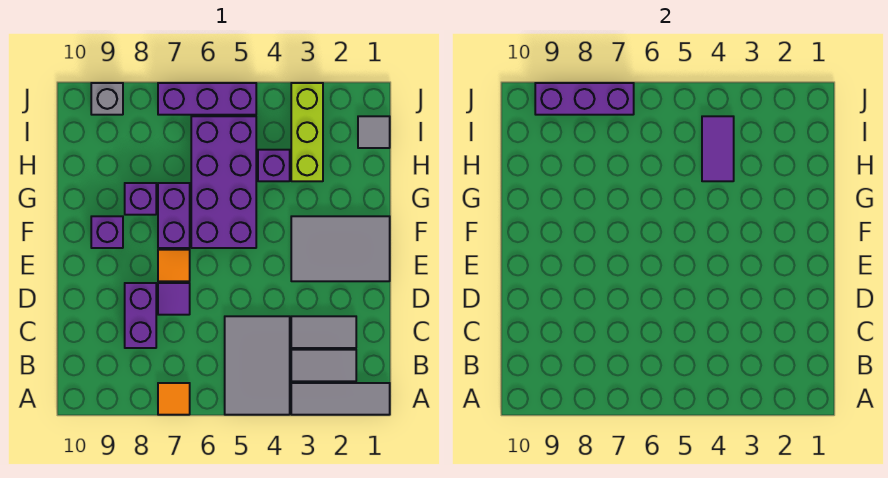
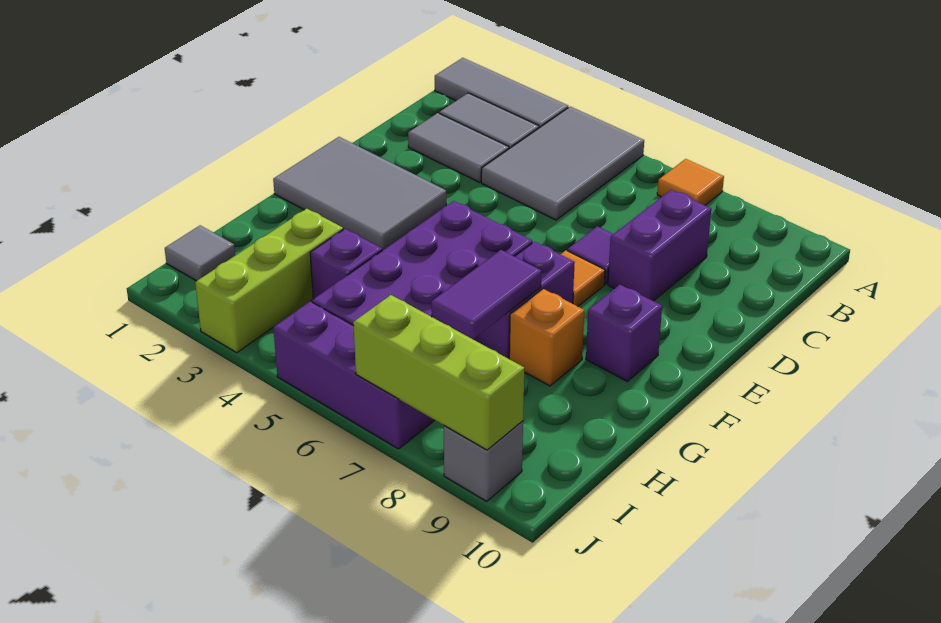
purple brick G8 level 1 -> orange brick G8 level 1
purple tile H4:I4 level 2 -> purple tile G7:H7 level 2
purple brick J7:J9 level 2 -> lime brick J7:J9 level 2

